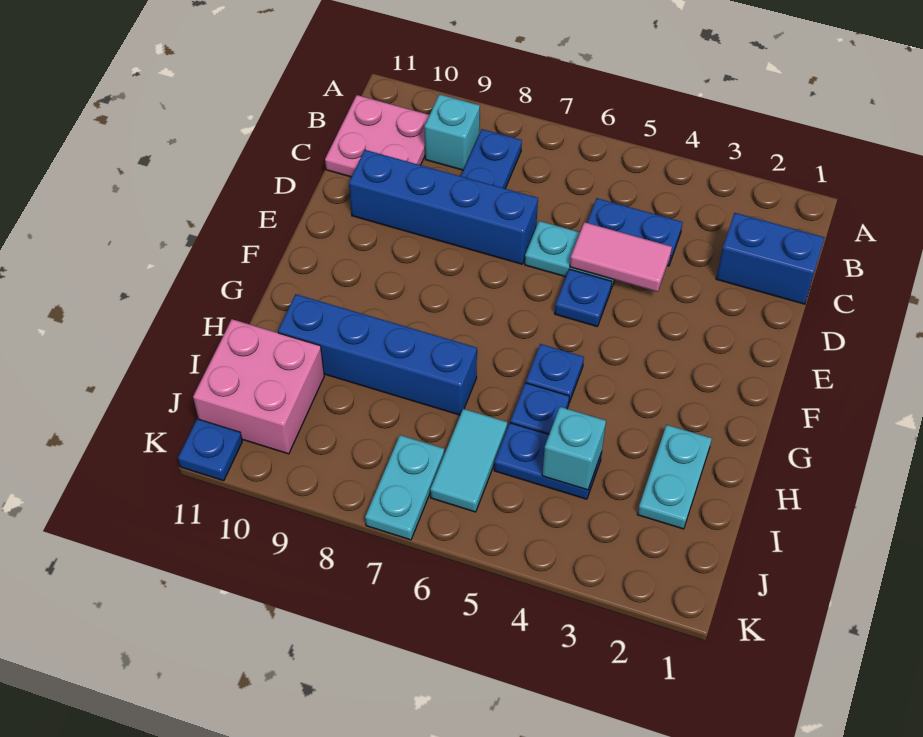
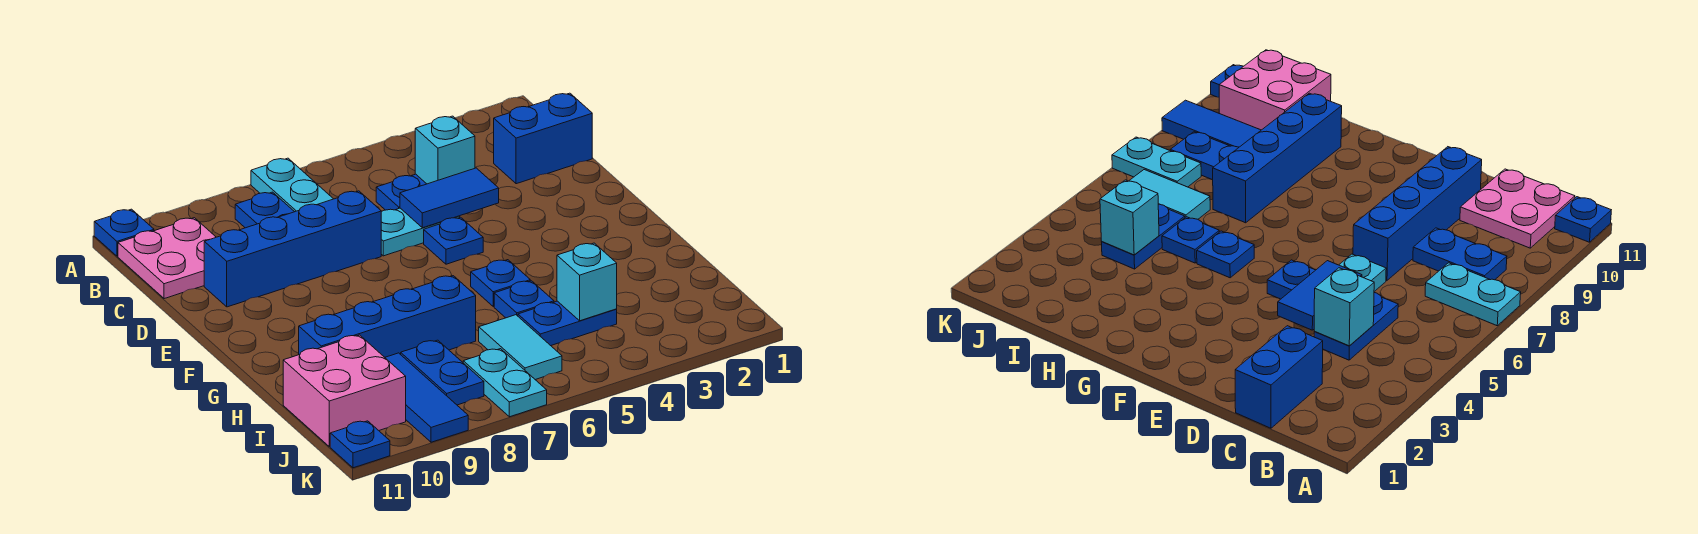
none -> blue plate A11 level 1
cyan brick B9 level 1 -> cyan brick C4 level 2
pink tile D4:D5 level 2 -> blue tile D4:D5 level 2
cyan plate H2:I2 level 1 -> cyan plate A7:B7 level 1
none -> blue plate I8:J8 level 1
none -> blue tile I9:K9 level 1

